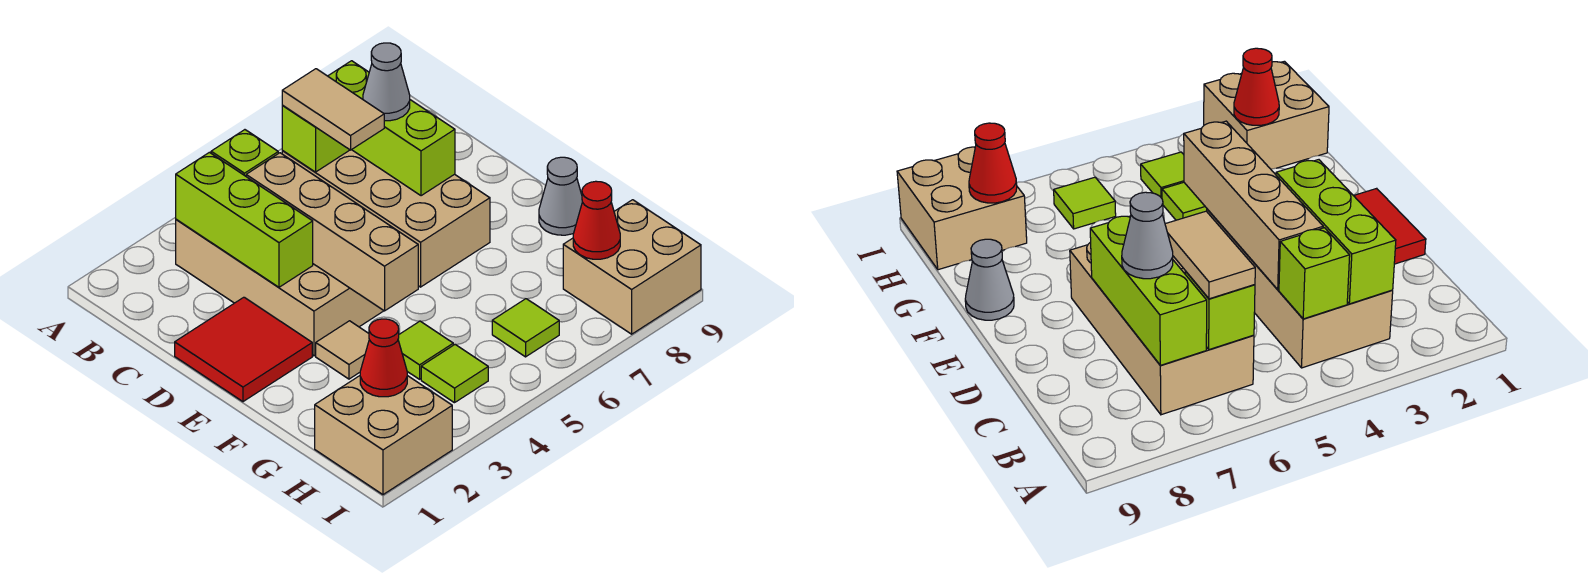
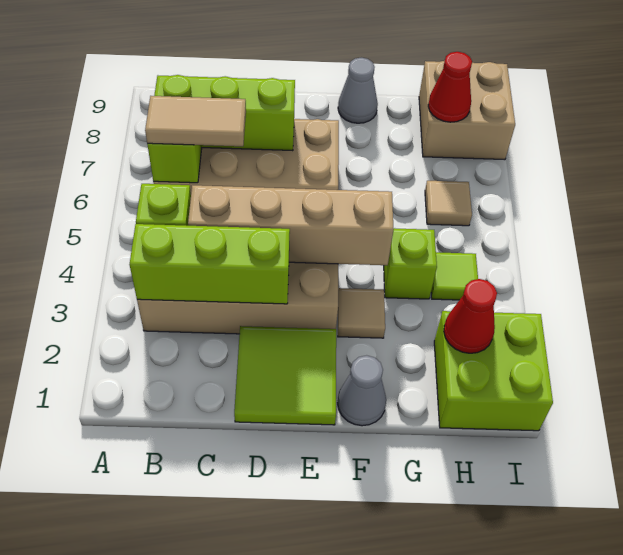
grey cone C7 level 3 -> grey cone F1 level 1
red tile D1:E2 level 1 -> lime tile D1:E2 level 1
lime tile G4 level 1 -> lime brick G4 level 1
tan brick H1:I2 level 1 -> lime brick H1:I2 level 1
lime tile H6 level 1 -> tan tile H6 level 1

